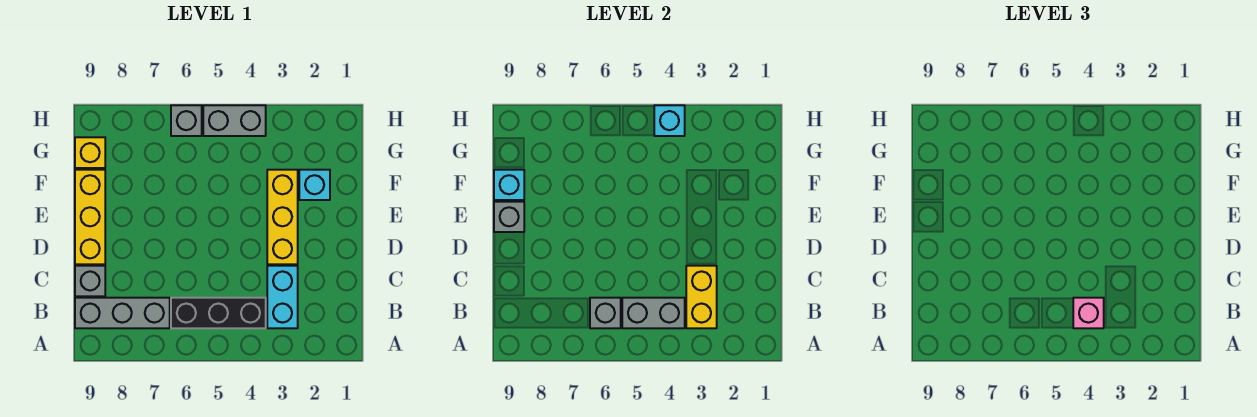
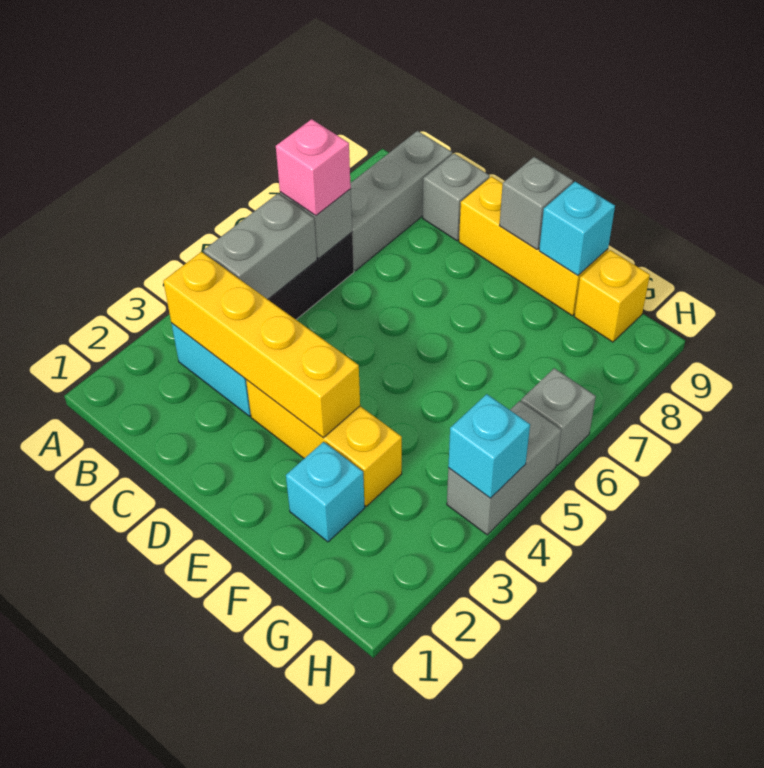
yellow brick B3:C3 level 2 -> yellow brick B3:E3 level 2
pink brick B4 level 3 -> pink brick B6 level 3

